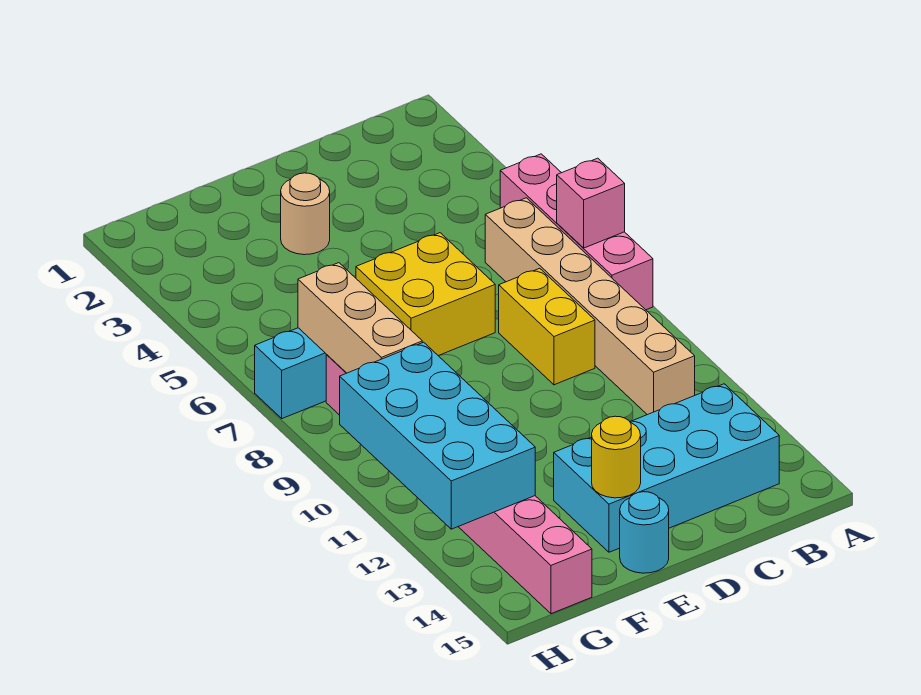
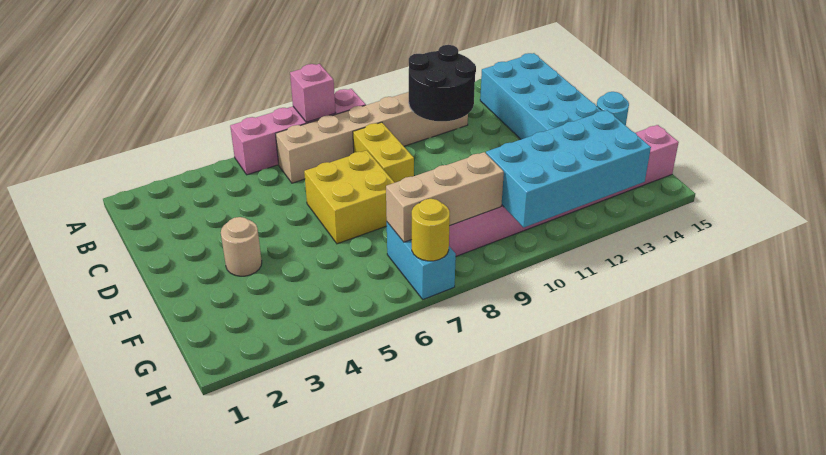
none -> black round brick B10:C11 level 2
yellow brick C8:C9 level 1 -> yellow brick C8:D8 level 1
yellow round brick E14 level 2 -> yellow round brick H7 level 2

